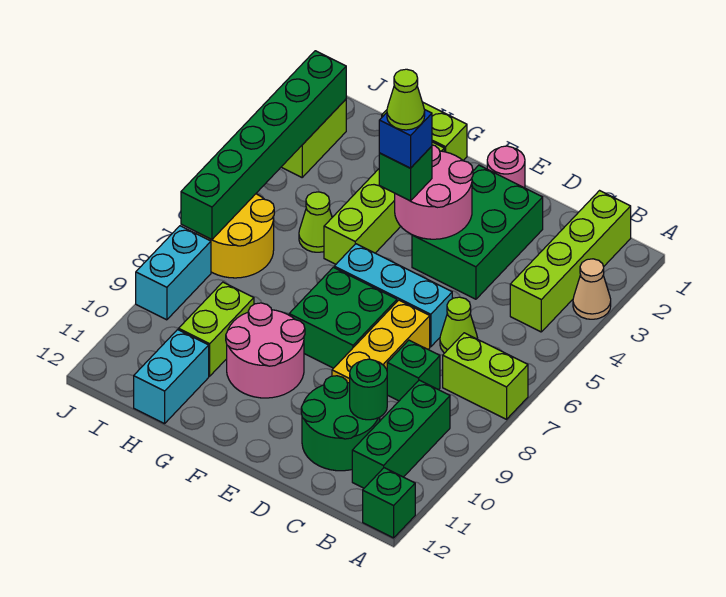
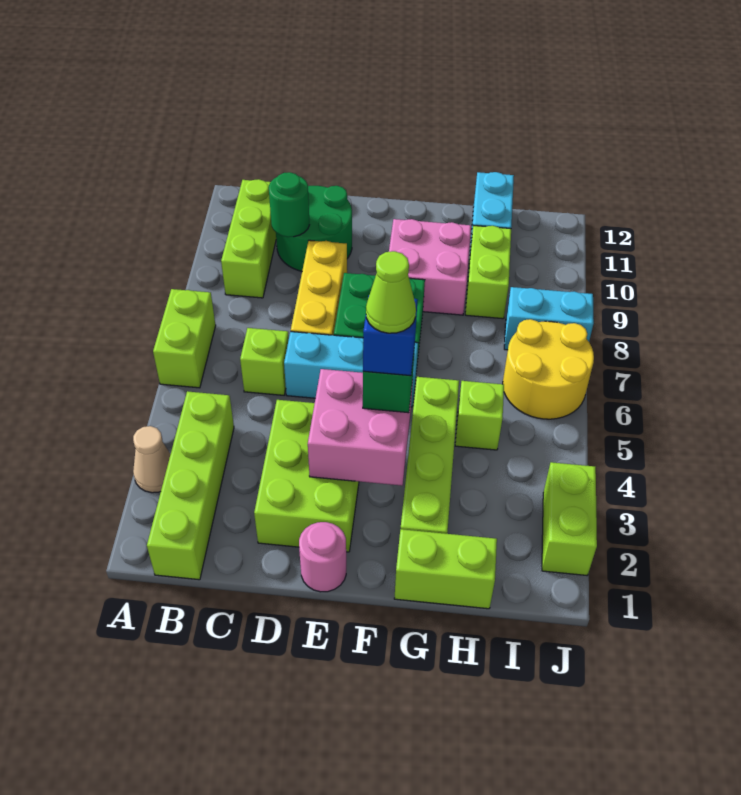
lime brick A7:B7 level 1 -> lime brick A6:A7 level 1
green brick A12 level 1 -> none
green brick B9:B11 level 1 -> lime brick B9:B11 level 1
lime cone C6 level 1 -> lime brick C6 level 1
green brick C8 level 1 -> none
green brick D2:E4 level 1 -> lime brick D2:E4 level 1
pink round brick E3:F4 level 2 -> pink brick E3:F4 level 2
pink round brick F9:G10 level 1 -> pink brick F9:G10 level 1
lime cone H5 level 1 -> lime brick H5 level 1
green brick J2:J7 level 2 -> none
cyan brick J8:J9 level 1 -> cyan brick I8:J8 level 1

